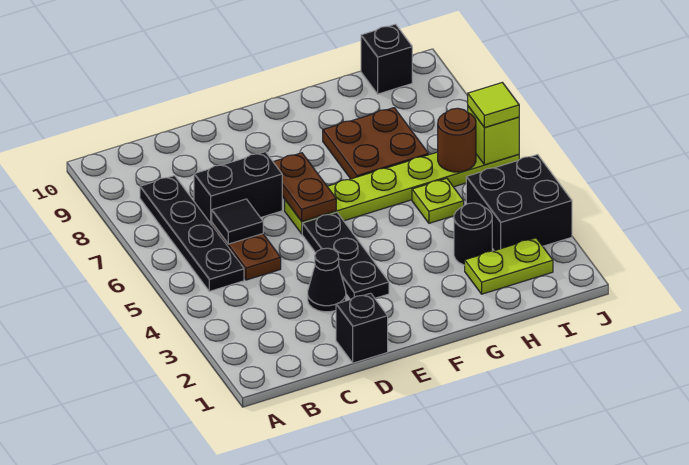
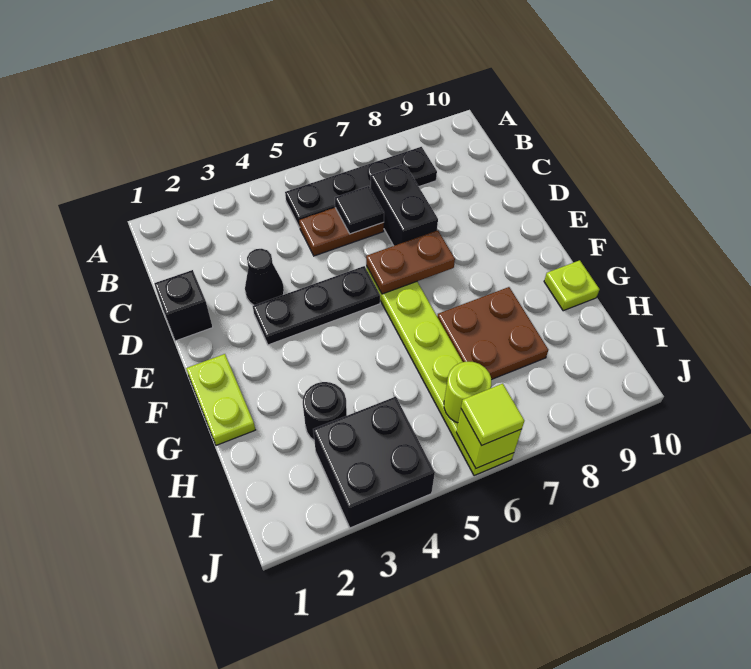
lime plate H2:I2 level 1 -> lime plate F1:G1 level 1
lime plate H5 level 1 -> lime plate G10 level 1
brown round brick I6 level 2 -> lime round brick I6 level 2
black brick I10 level 1 -> none

